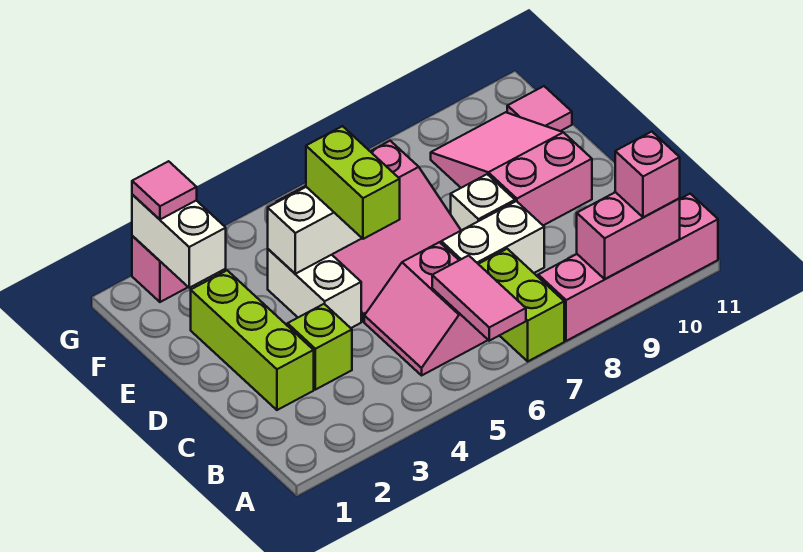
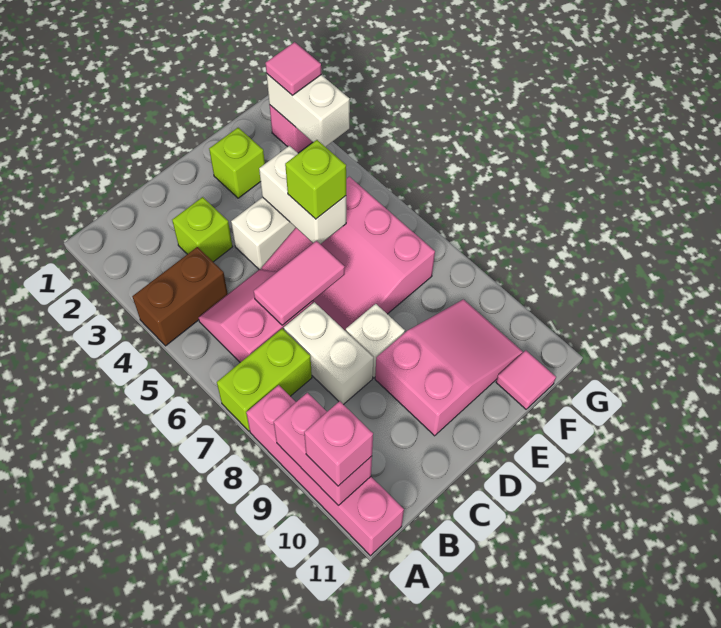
none -> brown brick A4:B4 level 1
pink tile A6:B6 level 2 -> pink tile C6:D6 level 2
lime brick C2:E2 level 1 -> lime brick E2 level 1
lime brick D5:E5 level 3 -> lime brick E5 level 3
white brick F2:G2 level 2 -> white brick G2:G3 level 2

